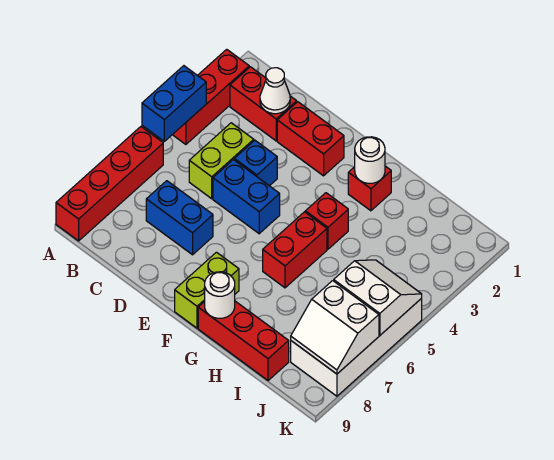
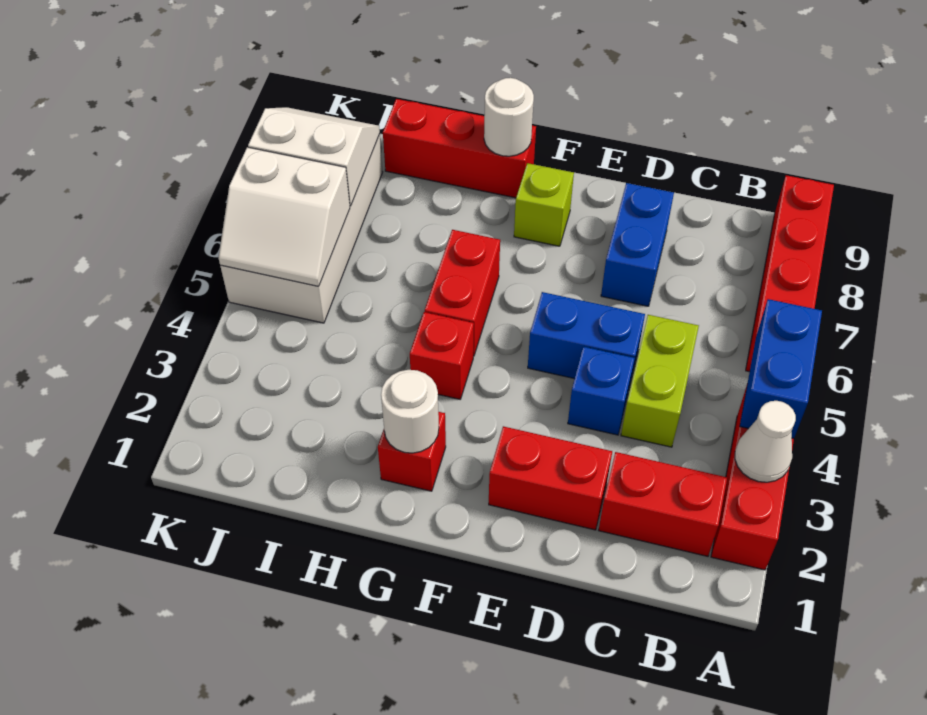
white cone C2 level 2 -> white cone A3 level 2
blue brick C7:D7 level 1 -> blue brick D7:D8 level 1
lime brick F8:F9 level 1 -> lime brick F8 level 1

